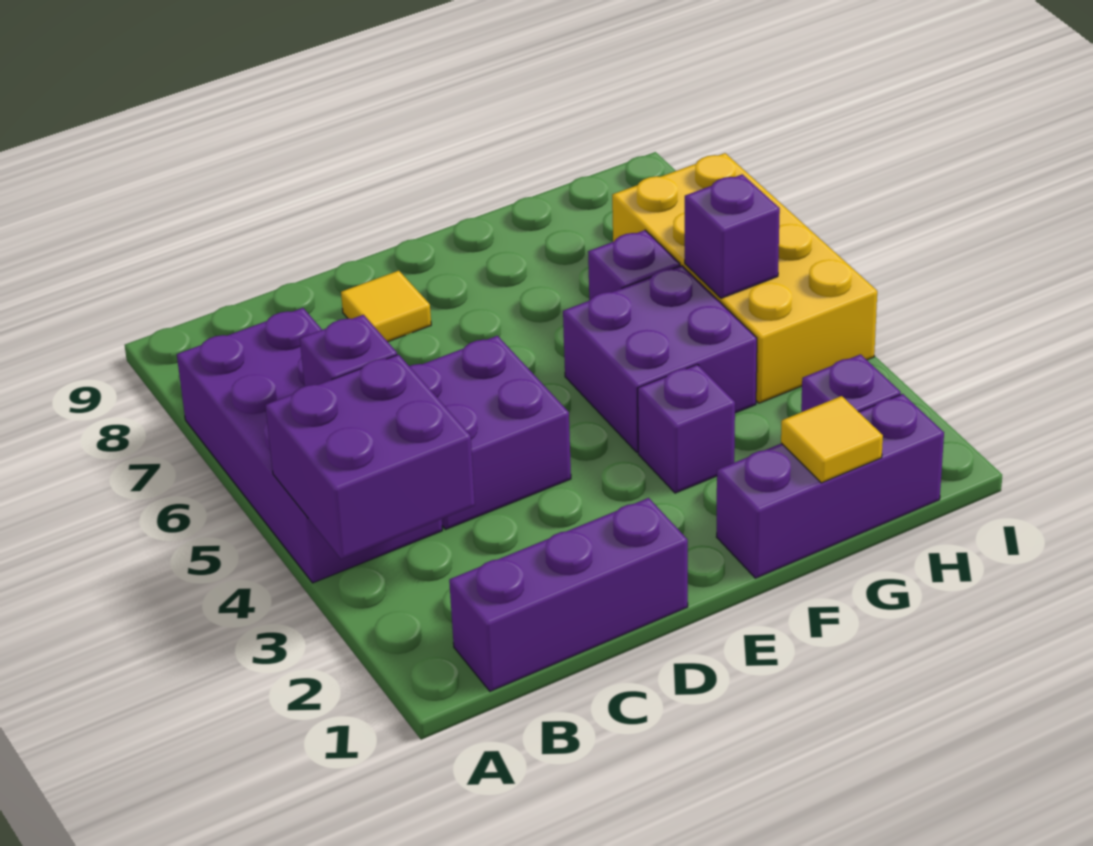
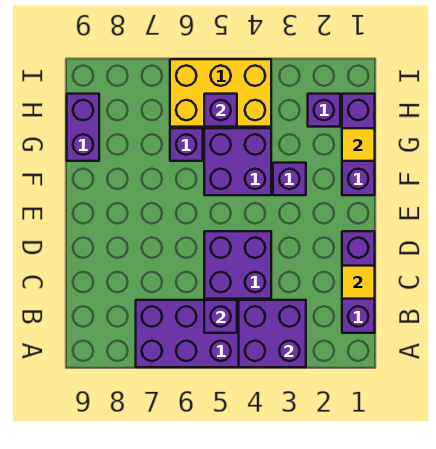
yellow tile D8 level 1 -> yellow tile C1 level 2
none -> purple brick G9:H9 level 1
yellow brick H4:I7 level 1 -> yellow brick H4:I6 level 1

